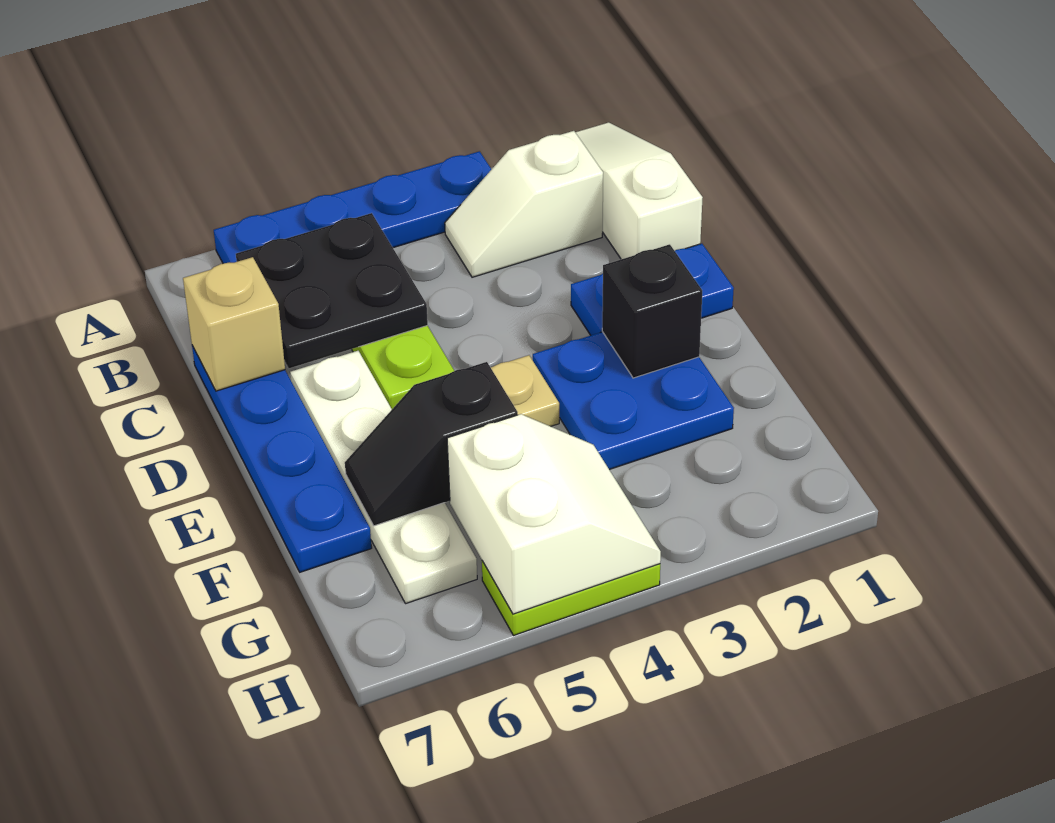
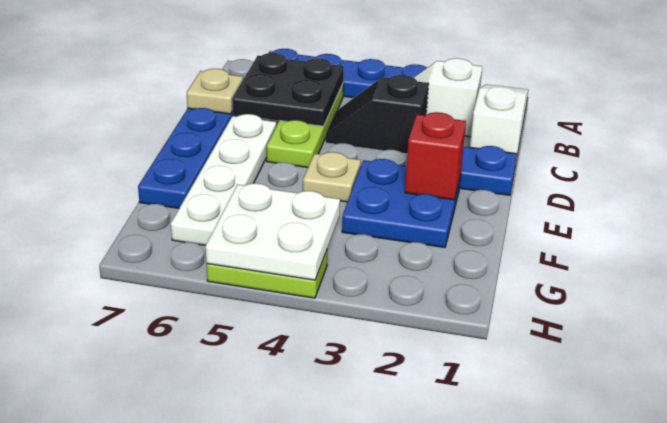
tan brick C7 level 2 -> tan plate C7 level 2
black brick E2 level 2 -> red brick E2 level 2
black slope F5:F6 level 2 top 5 -> black slope C3:C4 level 1 top 3
white slope G4:H5 level 2 top 5 -> white plate G4:H5 level 2

